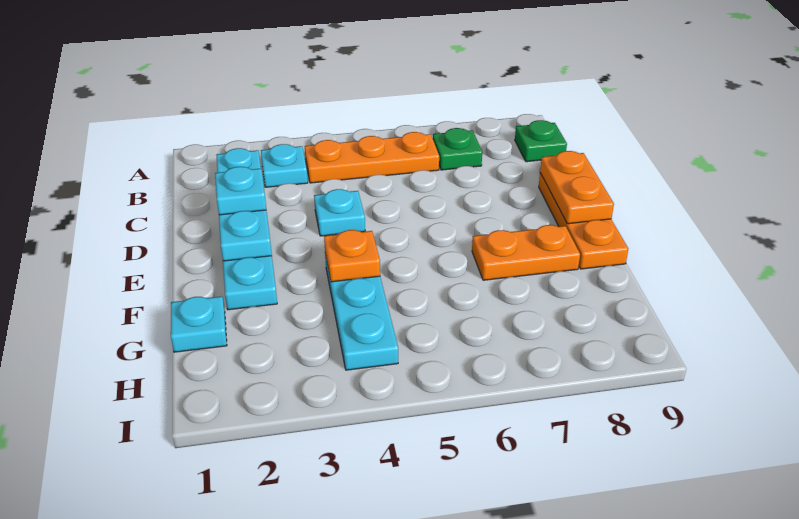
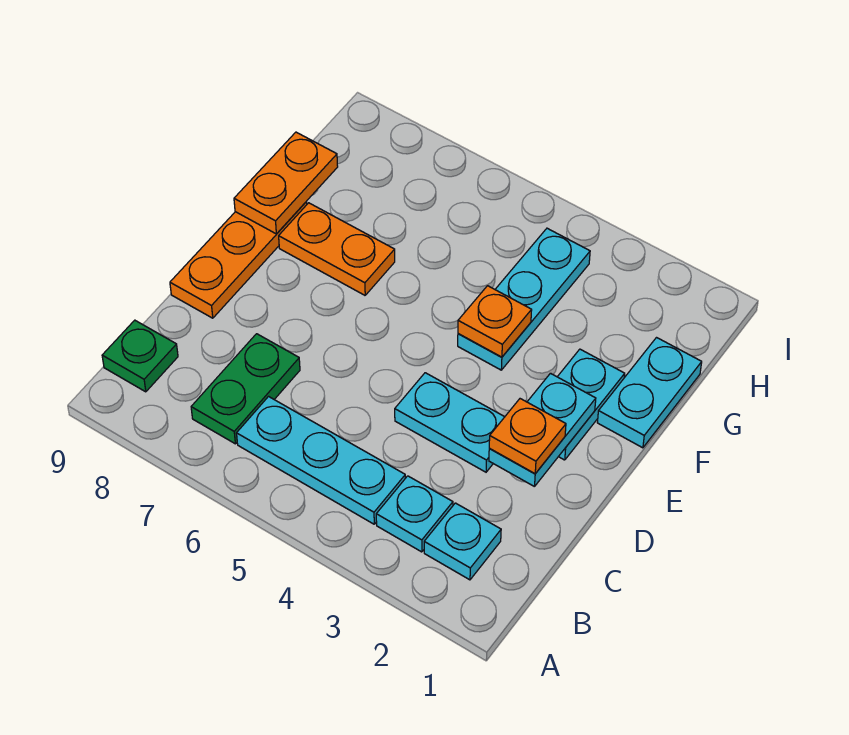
orange plate B4:B6 level 1 -> cyan plate B4:B6 level 1
green plate B7 level 1 -> green plate B7:C7 level 1
cyan plate D2 level 3 -> orange plate D2 level 3
cyan plate D4 level 1 -> cyan plate D3:D4 level 1
orange plate D9:E9 level 2 -> orange plate F9:G9 level 2
cyan plate G1 level 1 -> cyan plate F1:G1 level 1

